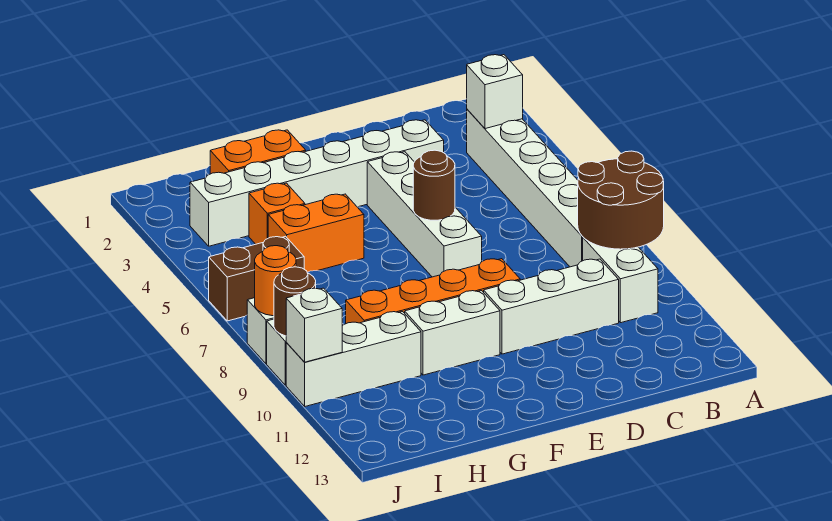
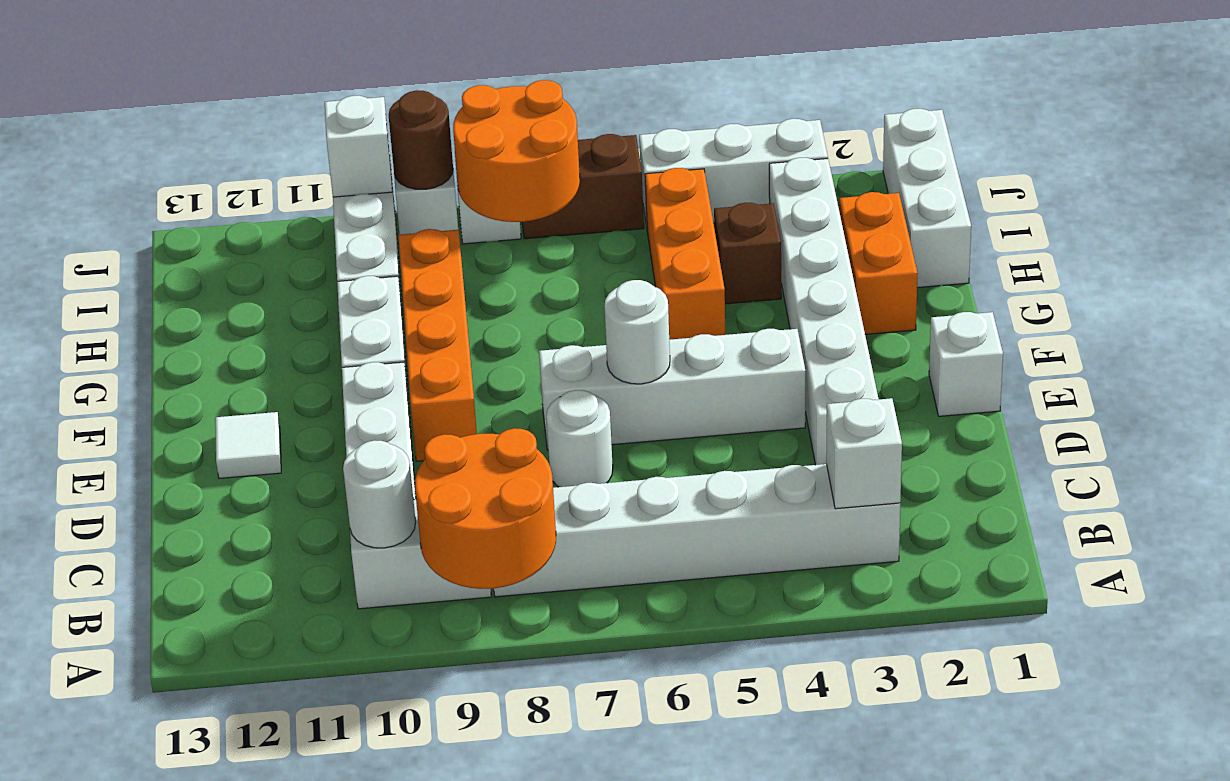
brown round brick A8:B9 level 2 -> orange round brick A8:B9 level 2
none -> white round brick B10 level 2
none -> white round brick D7 level 1
none -> white brick E1 level 1
brown round brick E6 level 2 -> white round brick E6 level 2
none -> white tile E12 level 1
orange brick G5:H5 level 1 -> orange brick G5:I5 level 1
none -> white brick H1:J1 level 1
orange brick H4 level 1 -> brown brick H4 level 1
brown brick I6:J6 level 1 -> brown brick J6:J7 level 1
none -> white brick J3:J5 level 1
orange round brick J8 level 2 -> orange round brick I7:J8 level 2

